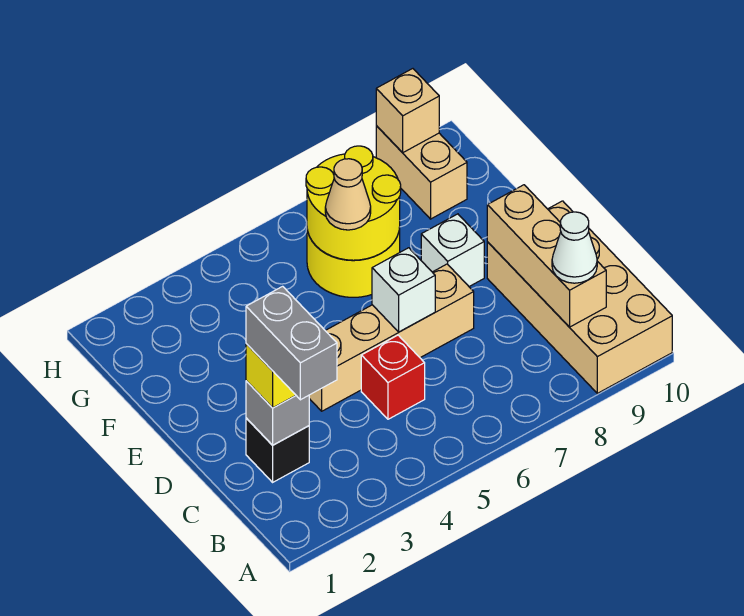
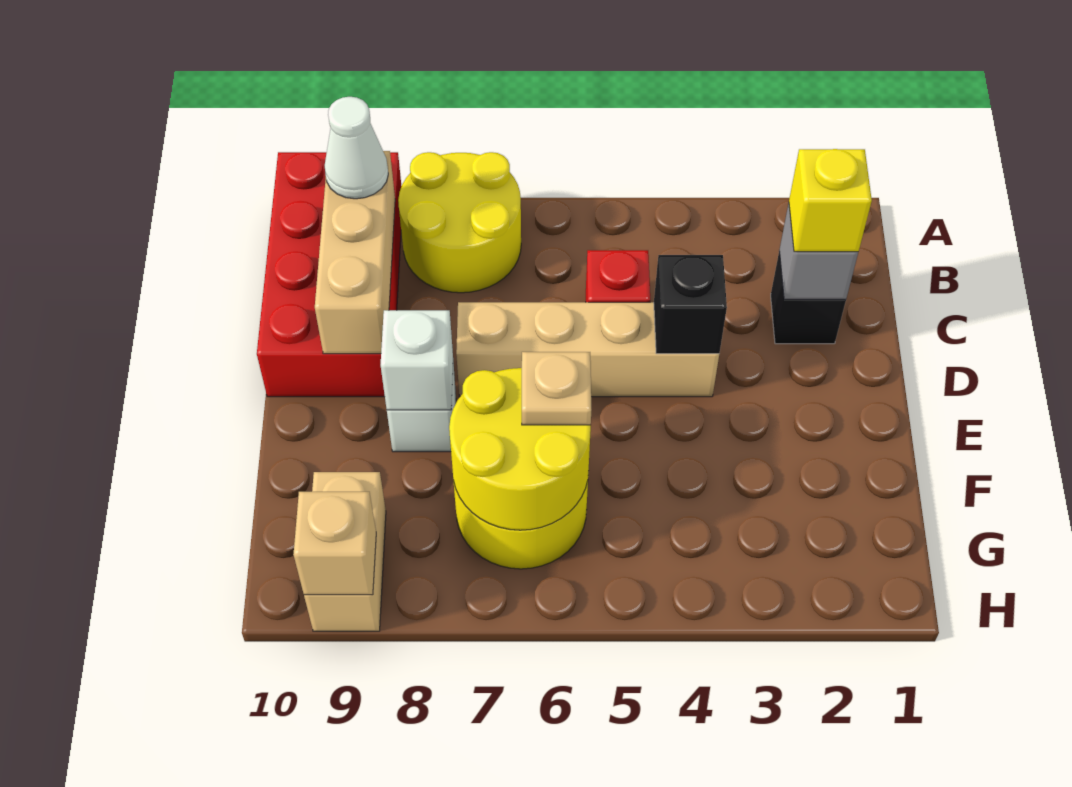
none -> yellow round brick A7:B8 level 1
tan brick A9:D10 level 1 -> red brick A9:D10 level 1
grey brick B2:C2 level 4 -> none
none -> black brick D4 level 2
white brick D6 level 2 -> white brick E8 level 2
tan cone F6 level 3 -> tan plate F6 level 3

